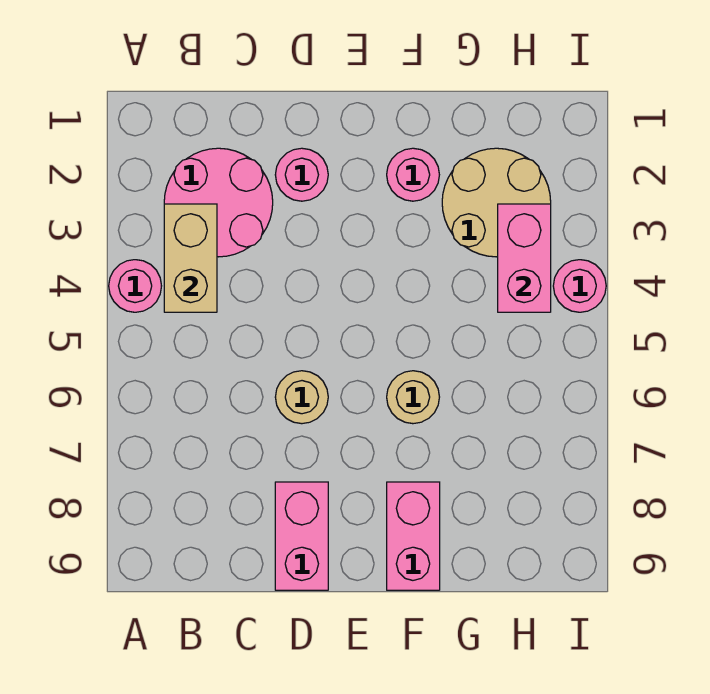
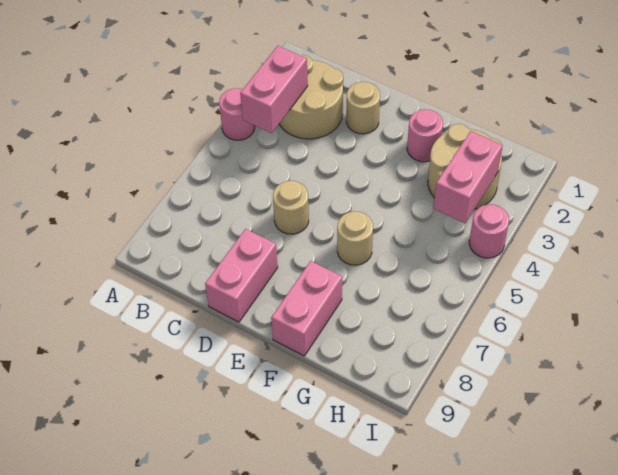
pink round brick B2:C3 level 1 -> tan round brick B2:C3 level 1
tan brick B3:B4 level 2 -> pink brick B3:B4 level 2
pink round brick D2 level 1 -> tan round brick D2 level 1

